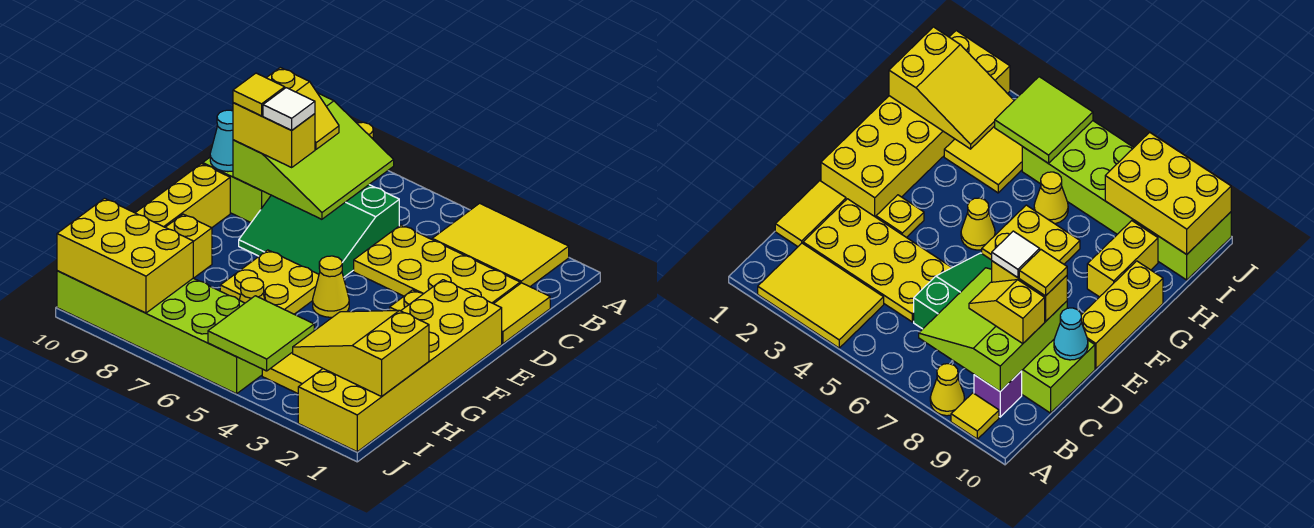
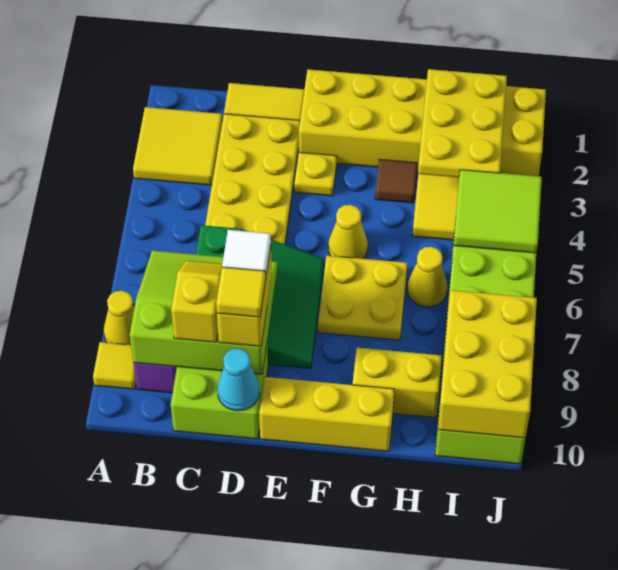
yellow tile A2:B4 level 1 -> yellow tile A2:B3 level 1
none -> brown tile G3 level 1
yellow slope H1:I3 level 2 top 1 -> yellow plate H1:I3 level 2

